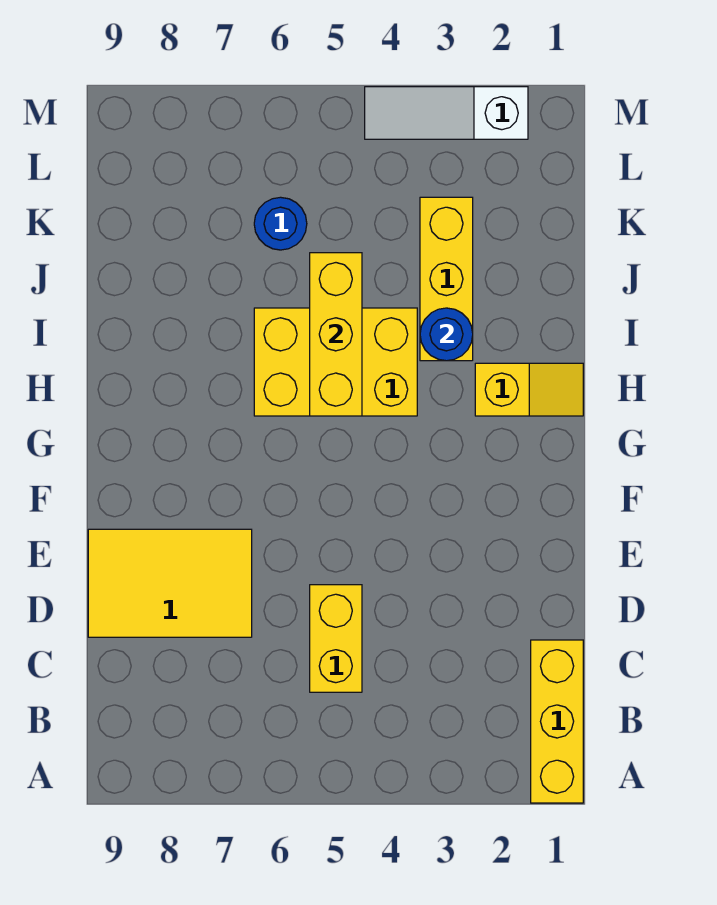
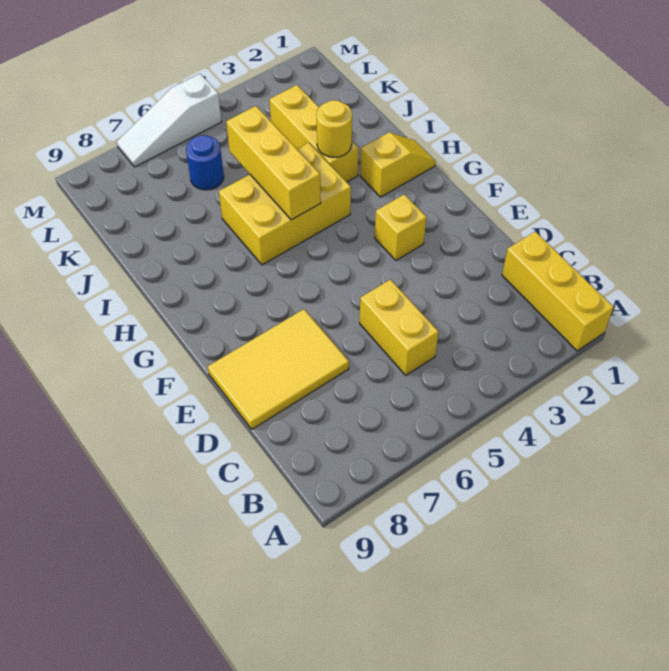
none -> yellow brick F3 level 1
blue round brick I3 level 2 -> yellow round brick I3 level 2
white slope M2:M4 level 1 top 2 -> white slope M5:M7 level 1 top 5

